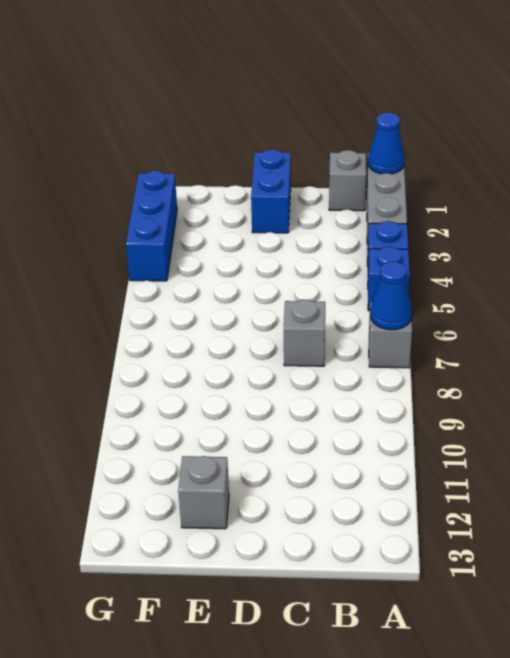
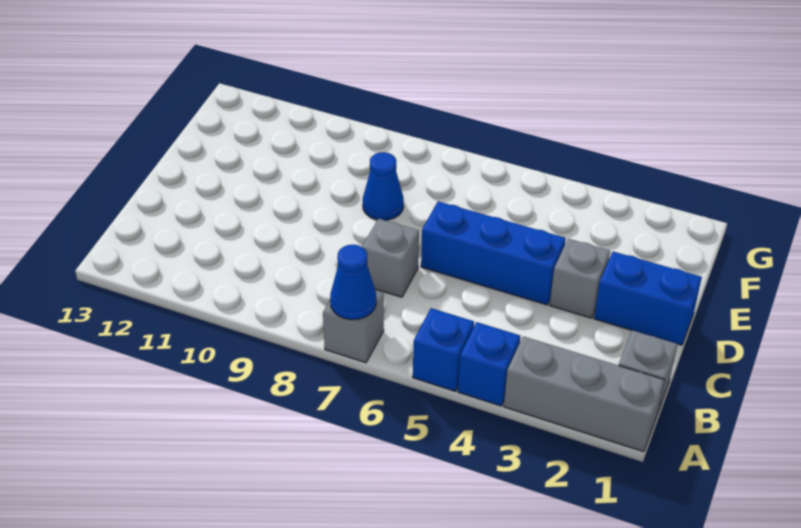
blue cone A1 level 2 -> blue cone E8 level 1
grey brick E12 level 1 -> grey brick D3 level 1
blue brick G2:G4 level 1 -> blue brick D4:D6 level 1

